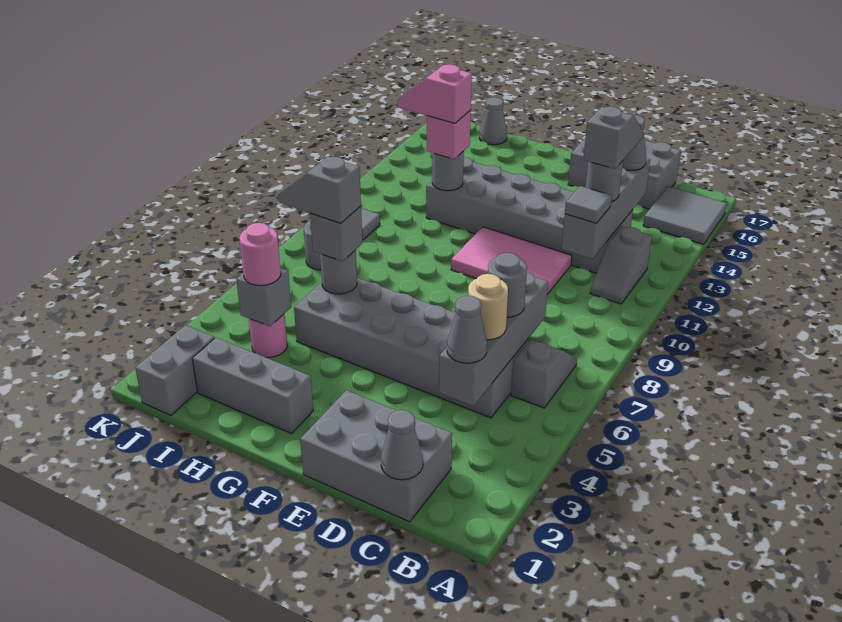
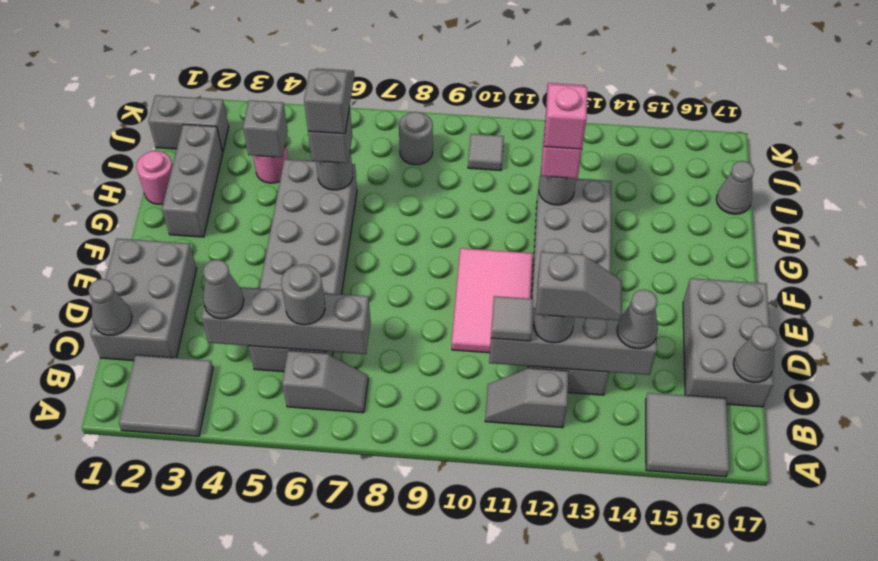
none -> grey tile A2:B3 level 1
tan round brick C5 level 3 -> none
none -> grey cone C17 level 2
pink round brick I4 level 3 -> pink round brick H1 level 1

